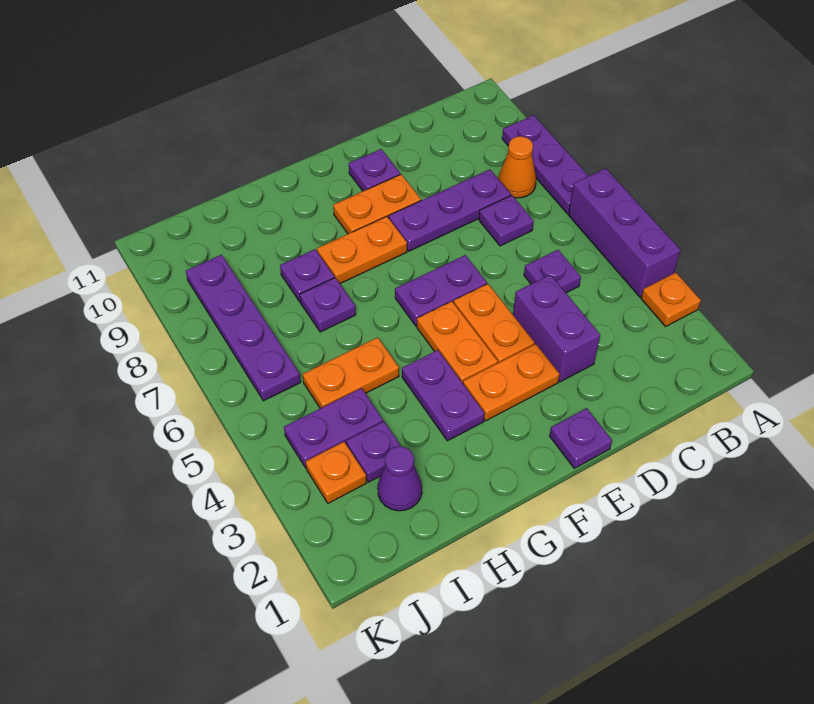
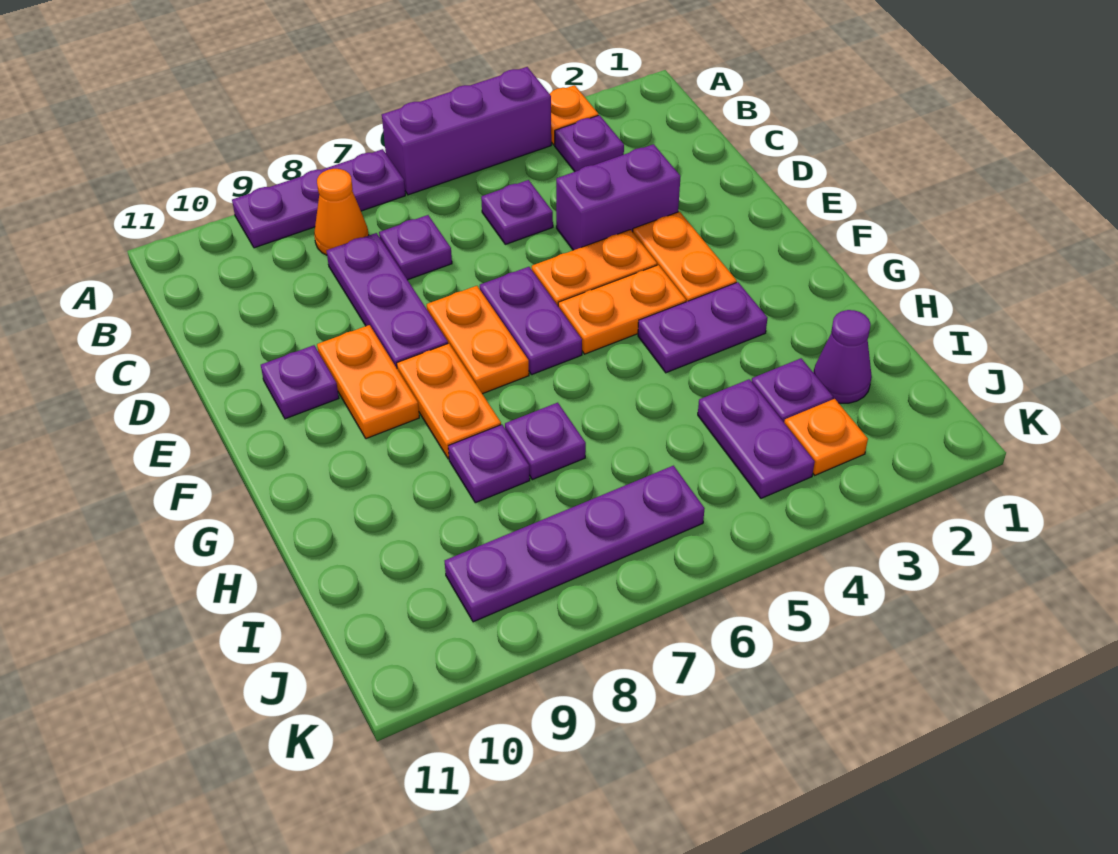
purple plate E1 level 1 -> purple plate B3 level 1
orange plate H5:I5 level 1 -> orange plate E7:F7 level 1

